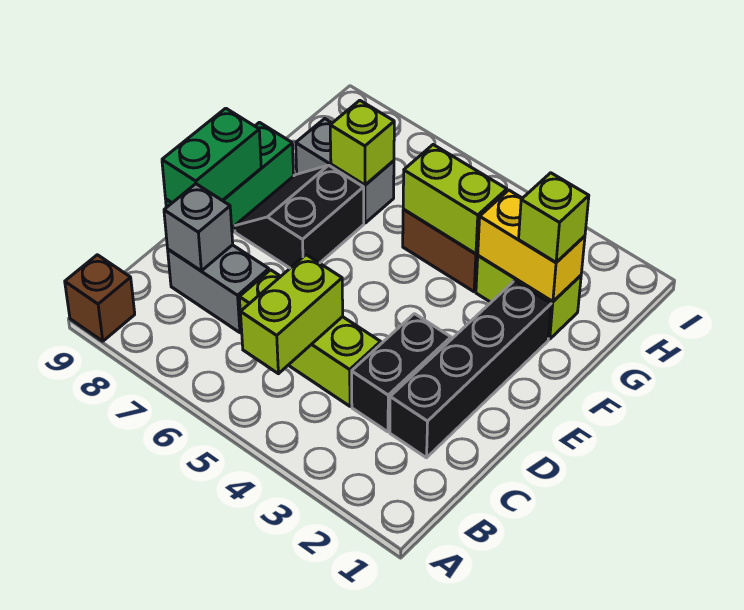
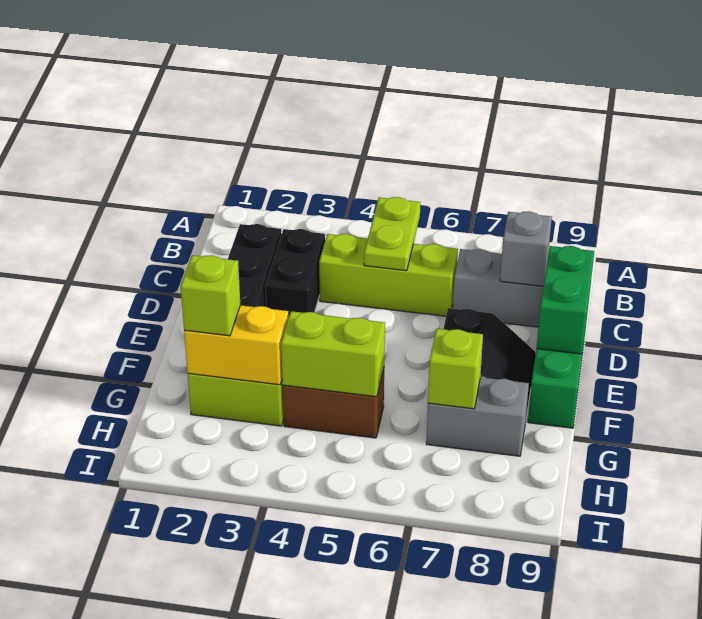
brown brick A9 level 1 -> none
lime brick B5:C5 level 2 -> lime plate B5:C5 level 2

